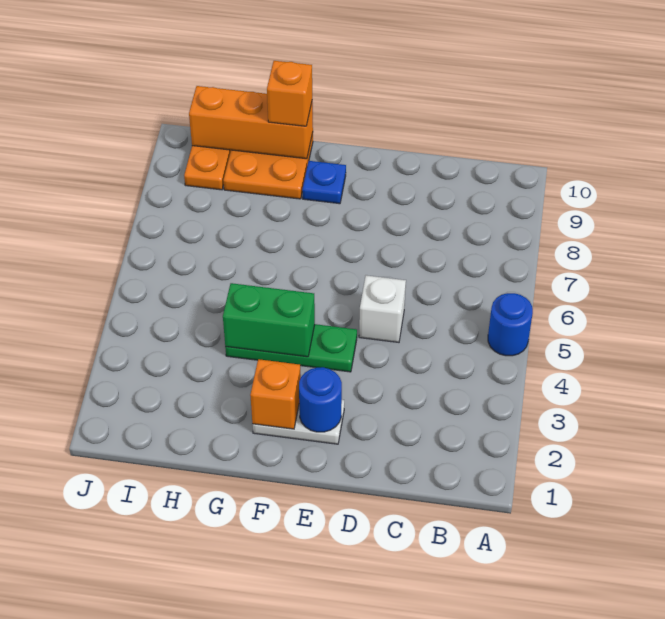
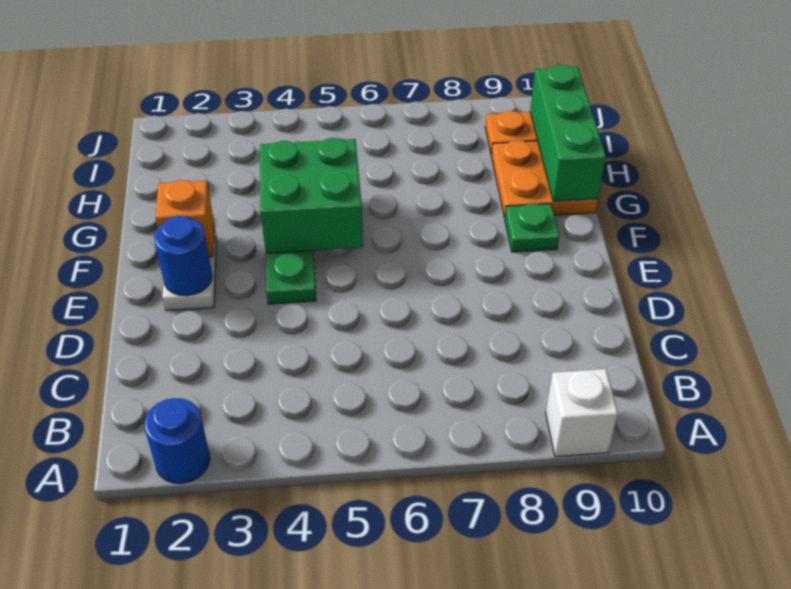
blue round brick A5 level 1 -> blue round brick A2 level 1
white brick D5 level 1 -> white brick A9 level 1
green brick F4:G4 level 2 -> green brick F4:G5 level 2
blue plate F9 level 1 -> green plate F9 level 1
orange brick G10:I10 level 2 -> green brick G10:I10 level 2
orange brick G10 level 3 -> none

